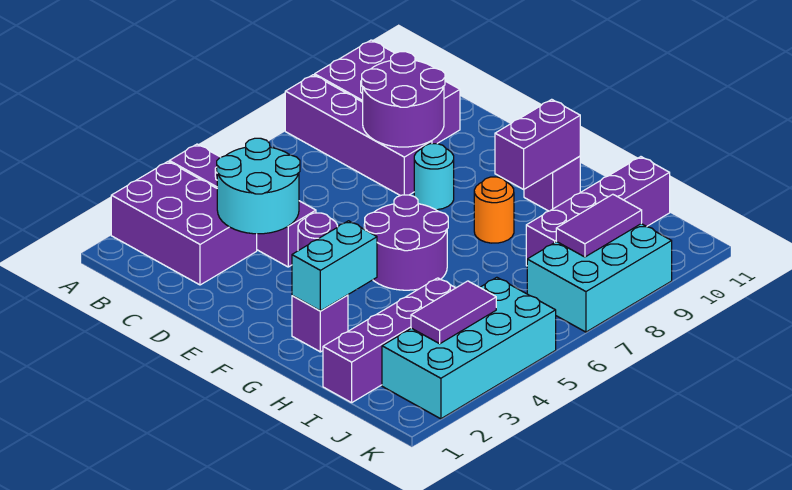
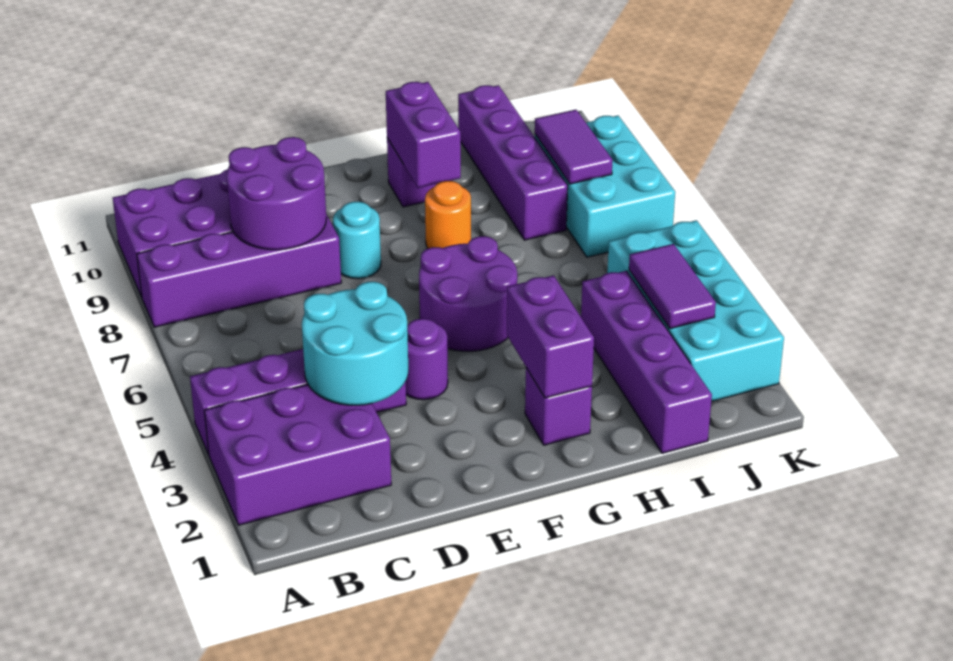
cyan brick G2:G3 level 2 -> purple brick G2:G3 level 2

